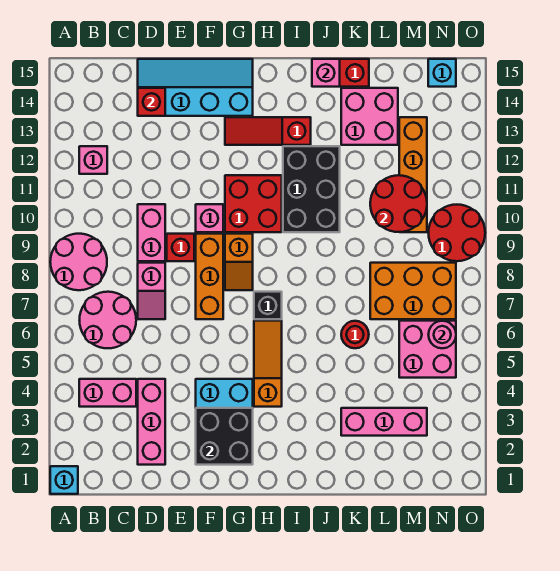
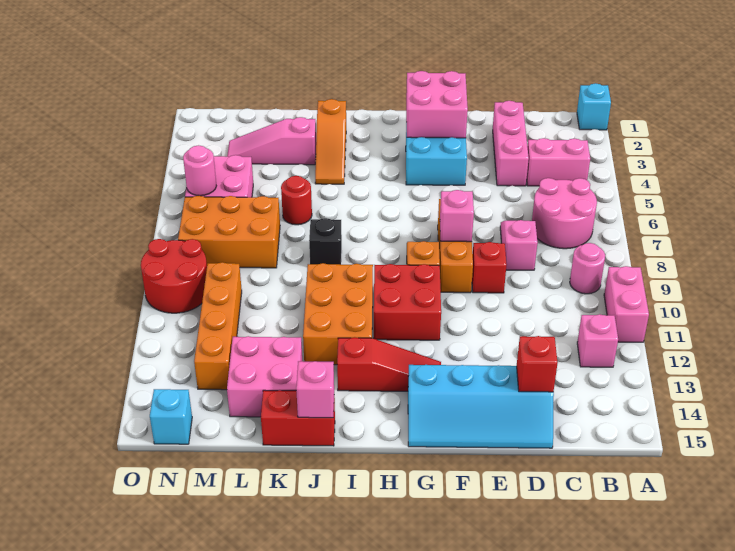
pink round brick A8:B9 level 1 -> pink round brick B9 level 1
pink brick D9:D10 level 1 -> pink brick A10:A11 level 1
black brick F2:G3 level 2 -> pink brick F2:G3 level 2
pink brick F10 level 1 -> pink brick F8 level 2
orange slope H4:H6 level 1 top 4 -> orange slope J2:J4 level 1 top 2
black brick H7 level 1 -> black brick J8 level 1
black brick I10:J12 level 1 -> orange brick I10:J12 level 1
pink brick K3:M3 level 1 -> pink slope K3:M3 level 1 top K
red round brick L10:M11 level 2 -> none

